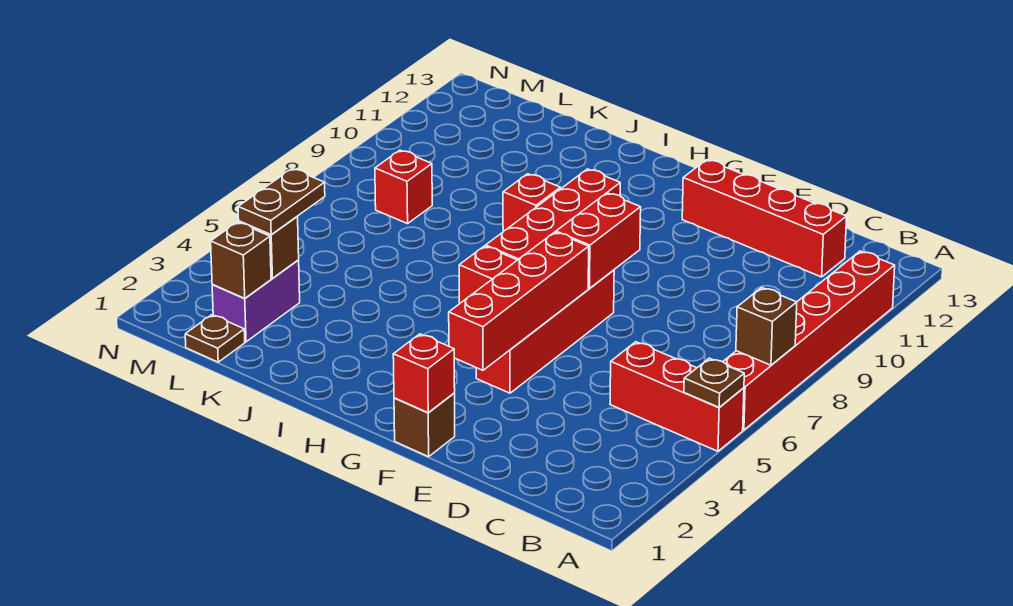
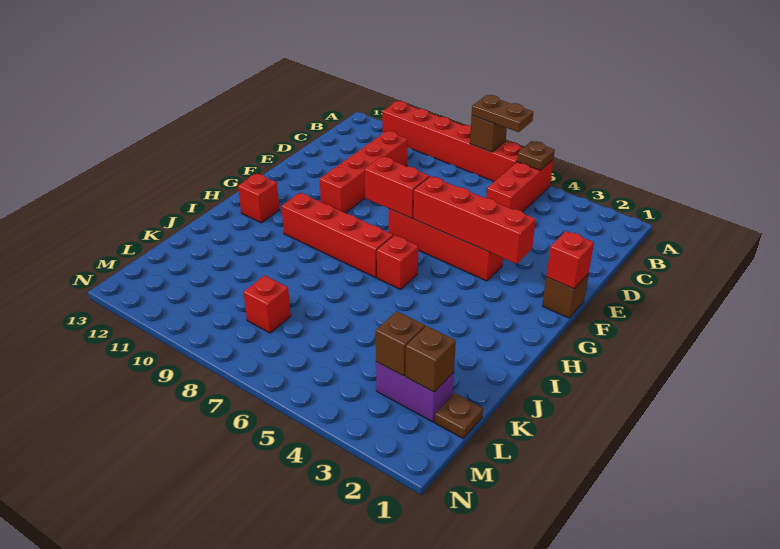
red brick C12:F12 level 1 -> red brick C10:F10 level 1
red brick I9 level 1 -> red brick H12 level 1
brown plate L3:L4 level 3 -> brown plate A6:A7 level 3

